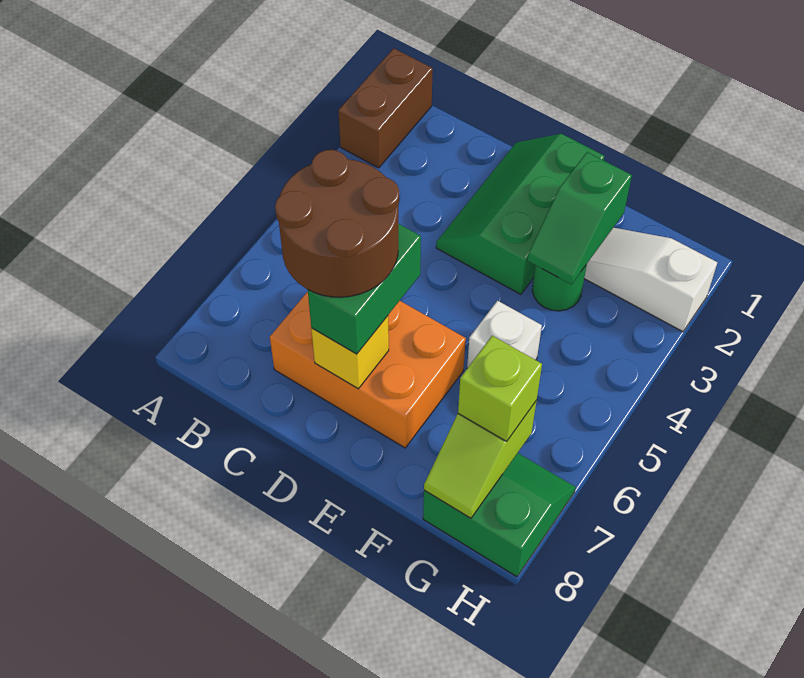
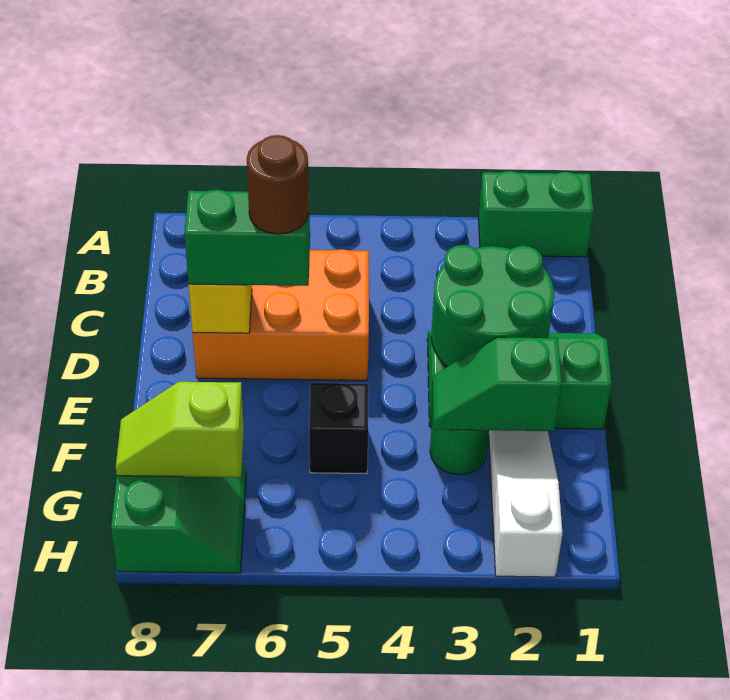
brown brick A1:A2 level 1 -> green brick A1:A2 level 1
orange brick C6:E7 level 1 -> orange brick C5:D7 level 1
brown round brick C6:D7 level 4 -> brown round brick D6 level 4
none -> green round brick D2:E3 level 2
white brick F5 level 1 -> black brick F5 level 1
lime brick G7 level 3 -> none

